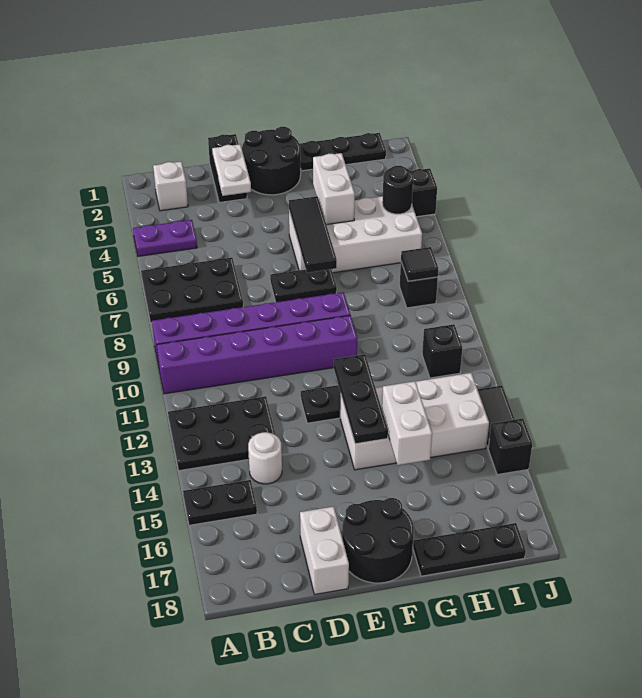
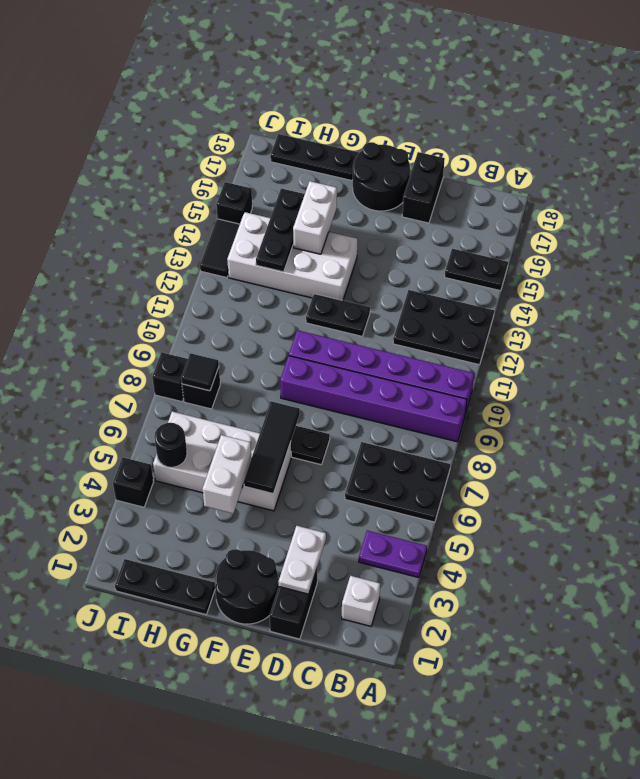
white round brick C14 level 1 -> none
white brick D17:D18 level 1 -> black brick D17:D18 level 1
black plate F12:F14 level 2 -> black plate H13:H15 level 2
black brick I11 level 1 -> black brick J8 level 1

